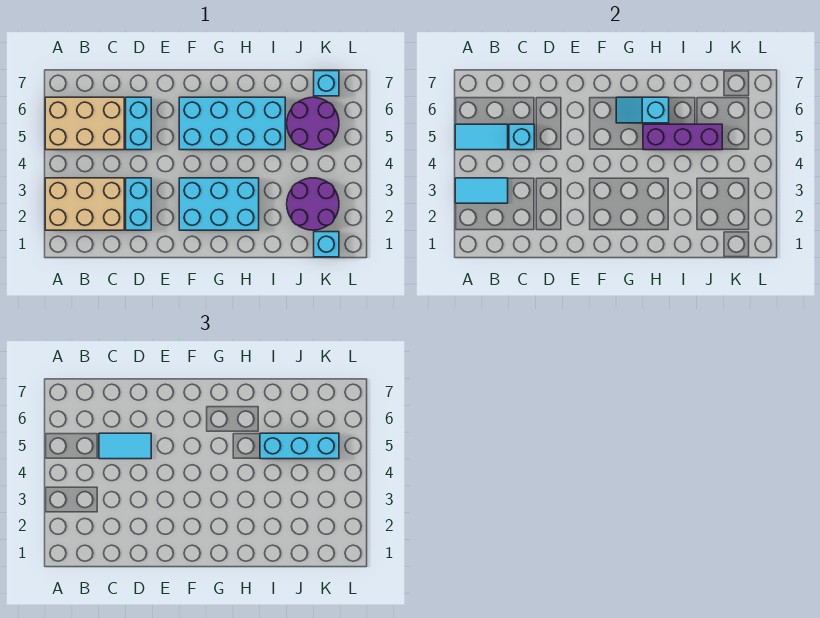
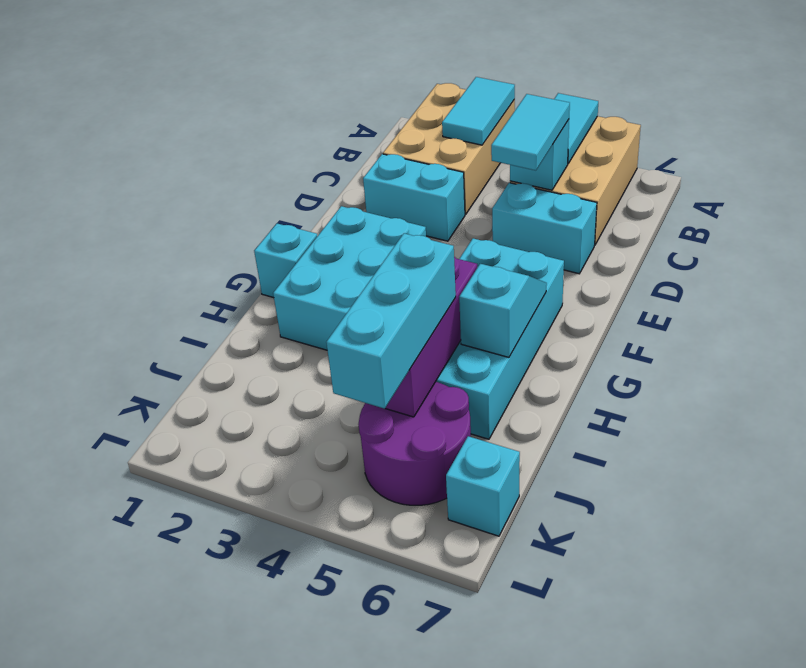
purple round brick J2:K3 level 1 -> none
cyan brick K1 level 1 -> cyan brick G1 level 1

